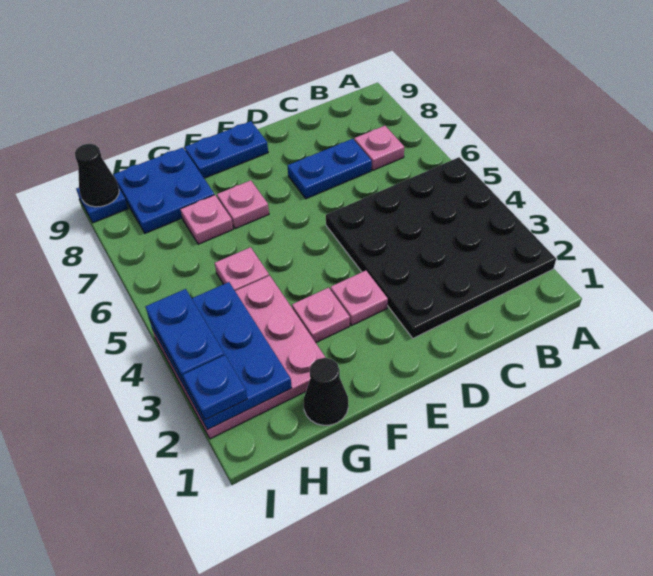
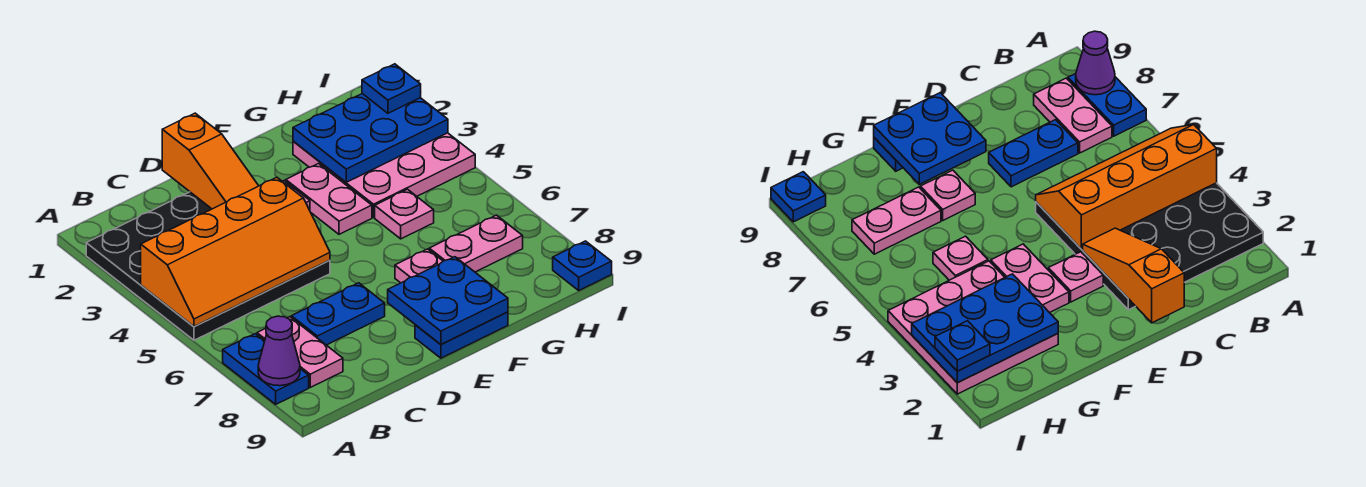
none -> orange slope A4:D5 level 2 top 4
none -> purple cone A8 level 2
pink plate B7 level 1 -> pink plate B7:B8 level 1
none -> orange slope D1:D3 level 2 top 1
pink plate F3 level 1 -> pink plate F3:F4 level 1
black cone G1 level 1 -> none
pink plate G7 level 1 -> pink plate G7:H7 level 1
blue plate G8:H9 level 1 -> blue plate E8:F9 level 2
blue plate H2:I4 level 2 -> blue plate G2:I3 level 2
blue plate I3:I4 level 3 -> blue plate A7:A8 level 1
black cone I9 level 2 -> none

